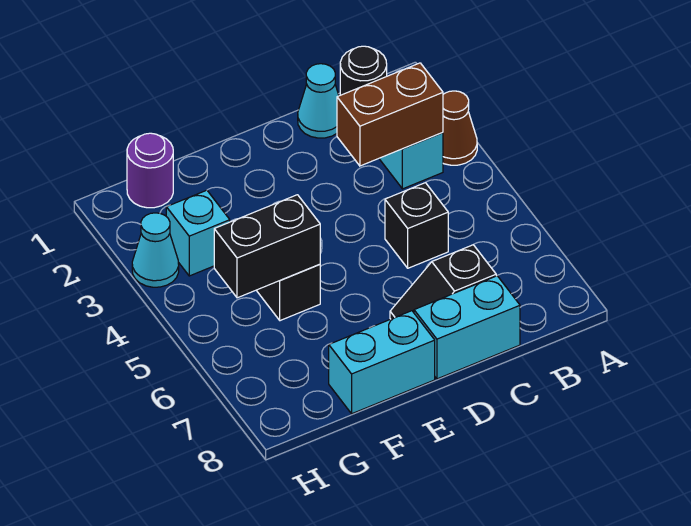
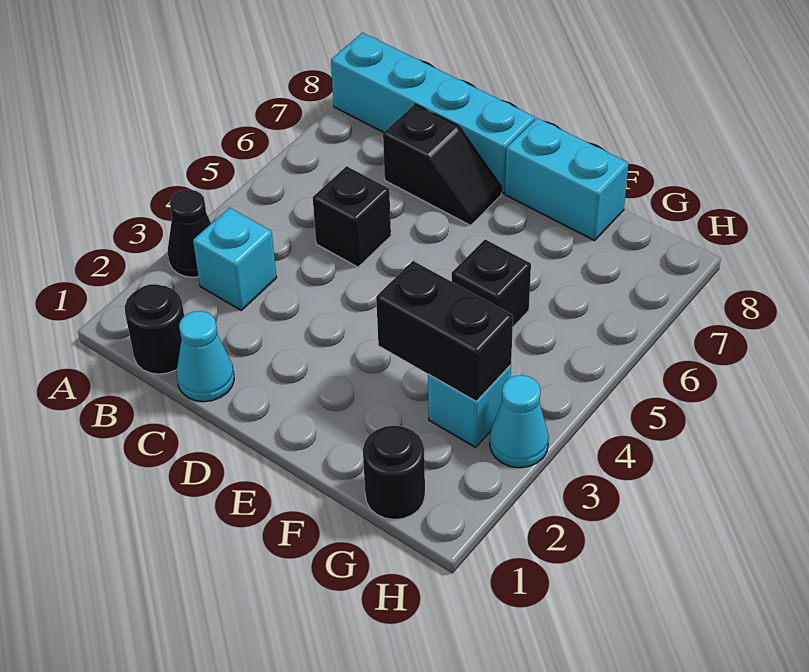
brown cone A3 level 1 -> black cone A3 level 1
brown brick B3:C3 level 2 -> none
cyan brick C8:D8 level 1 -> cyan brick A8:D8 level 1
black brick F5:G5 level 2 -> black brick F3:G3 level 2
purple round brick G1 level 1 -> black round brick G1 level 1

